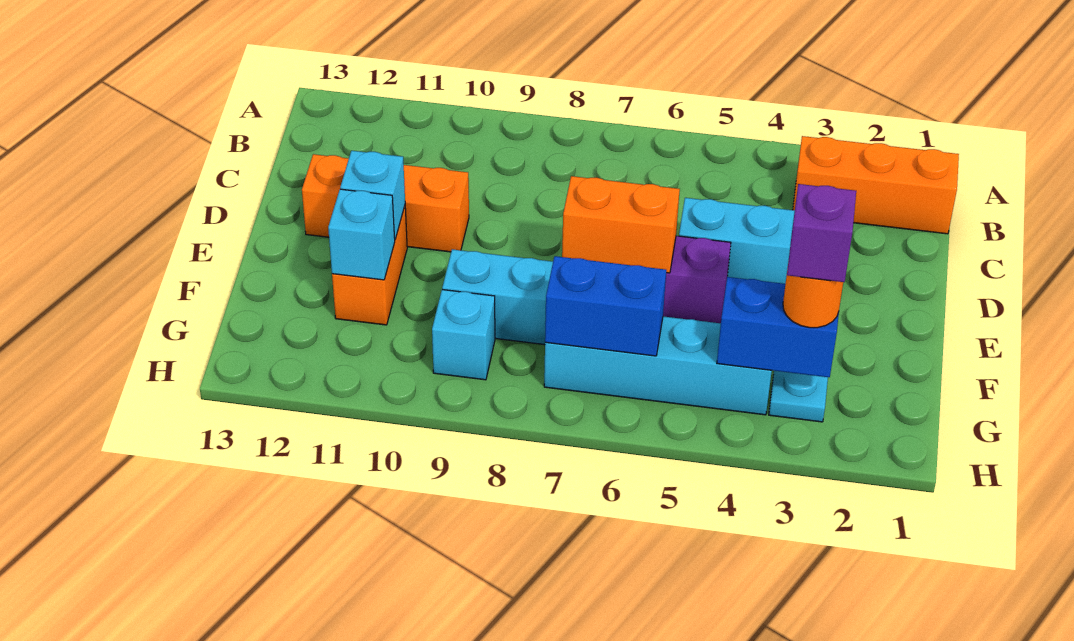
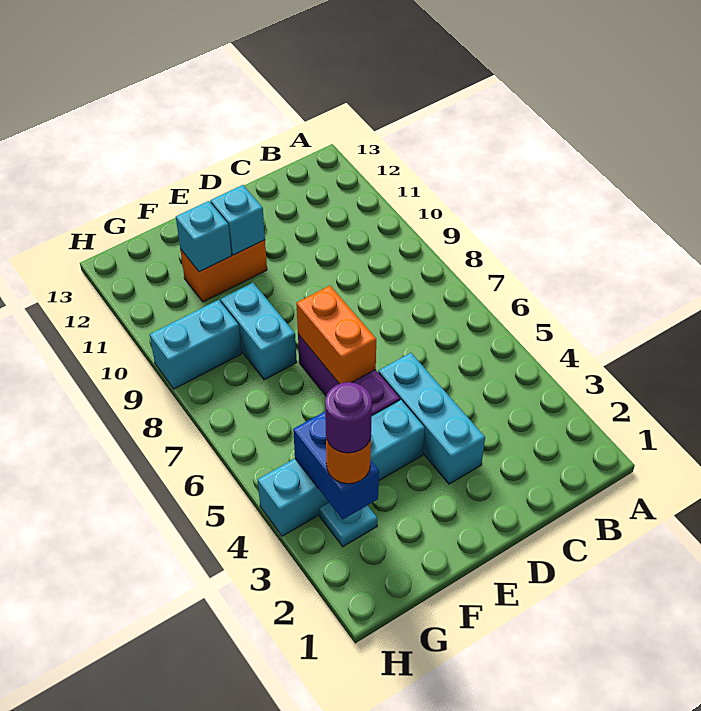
orange brick B1:B3 level 1 -> none
orange brick D10:D12 level 1 -> none
purple brick G3 level 4 -> purple round brick G3 level 4
cyan brick G4:G7 level 1 -> cyan brick E4:H4 level 1
blue brick G6:G7 level 2 -> none
cyan brick G9 level 1 -> cyan brick G9:H9 level 1

